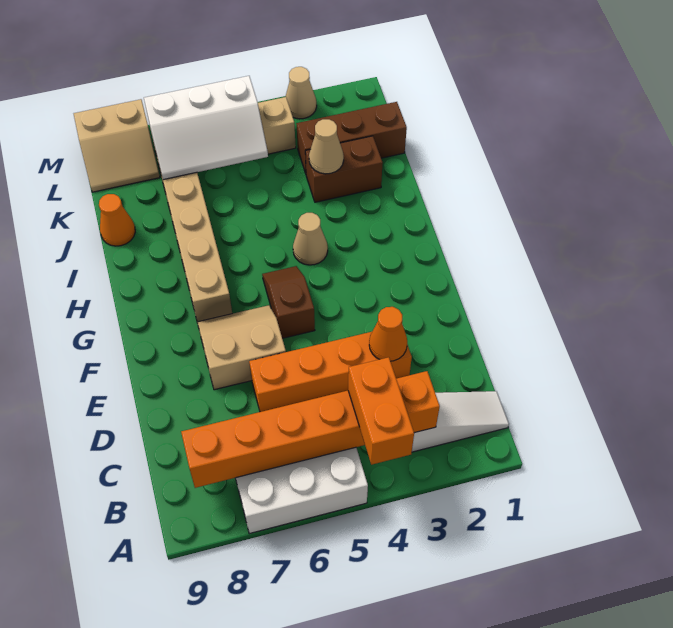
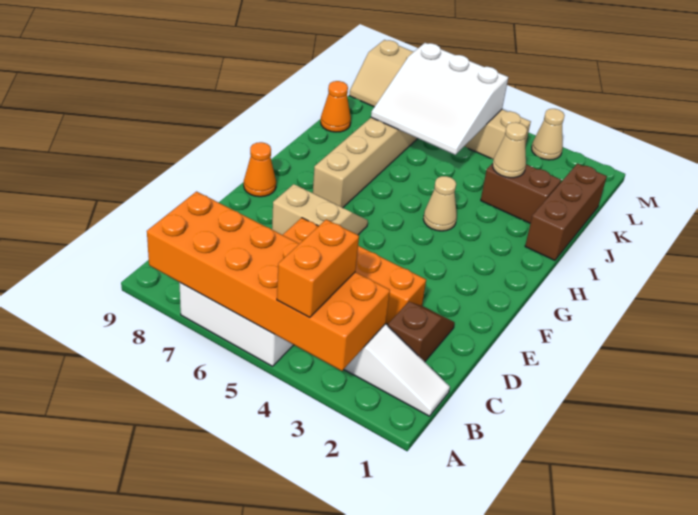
orange brick B3:B8 level 2 -> orange brick A3:B8 level 2
orange cone D3 level 2 -> orange cone F9 level 1
brown slope F5:G5 level 1 top F -> brown slope C2:D2 level 1 top C
brown brick K1:K3 level 1 -> brown brick I1:K1 level 1
white slope K5:L7 level 2 top L -> white slope J5:L7 level 2 top L

